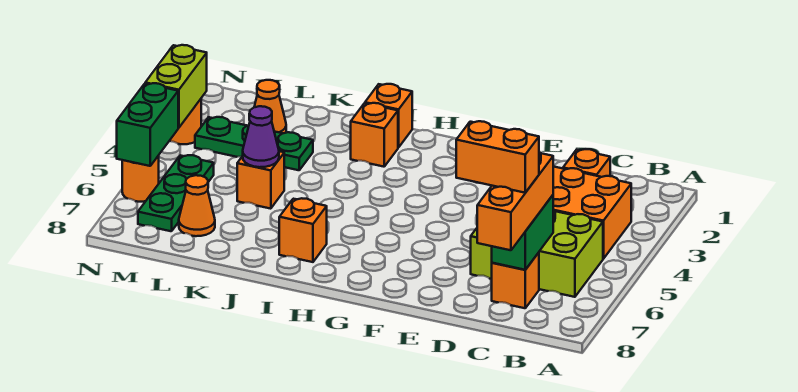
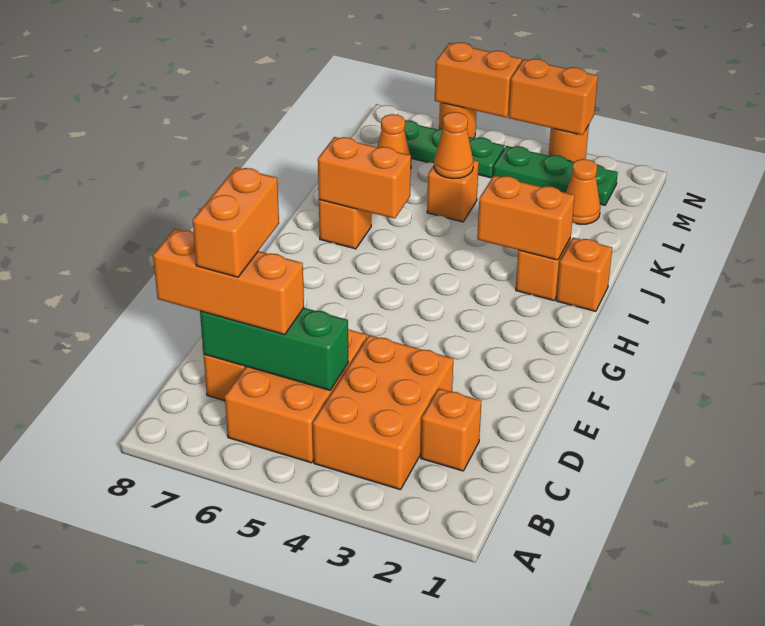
lime brick B5:D6 level 1 -> orange brick B5:D6 level 1
green brick C6:C7 level 2 -> green brick C5:C7 level 2
none -> orange brick I2:I3 level 2
none -> orange brick I6:I7 level 2
green plate K3:M3 level 1 -> green plate M2:M4 level 1
purple cone K5 level 2 -> orange cone K5 level 2
lime brick N3:N4 level 2 -> orange brick N3:N4 level 2
green brick N5:N6 level 2 -> orange brick N5:N6 level 2

